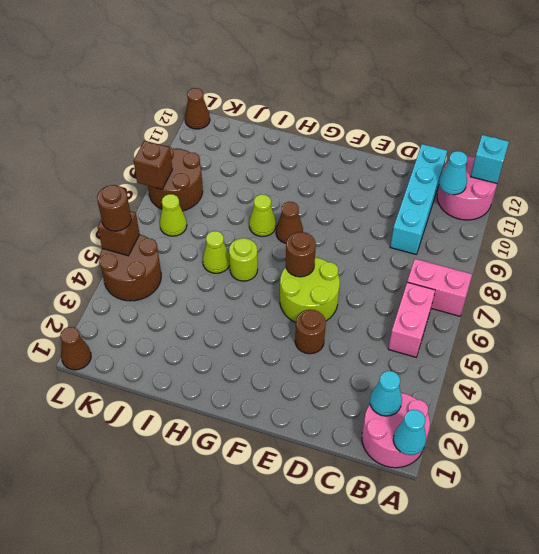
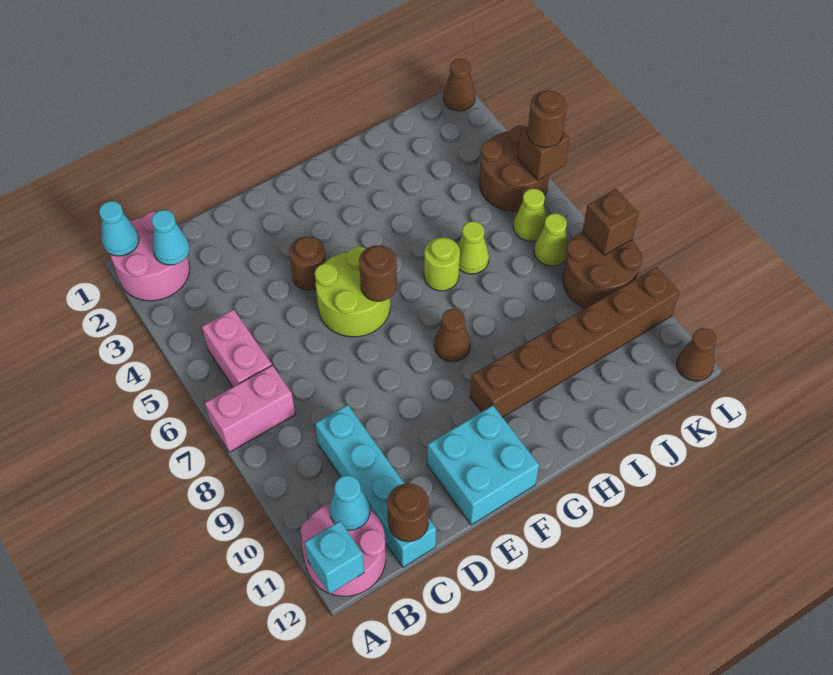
none -> brown round brick C12 level 2
none -> cyan brick E11:F12 level 1
none -> brown brick G10:L10 level 1
lime cone H8 level 1 -> lime cone K6 level 1

